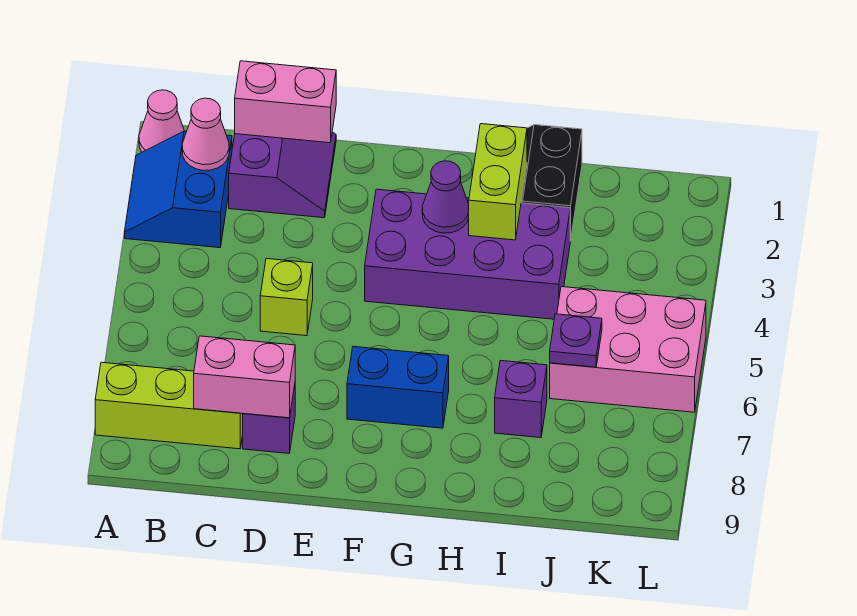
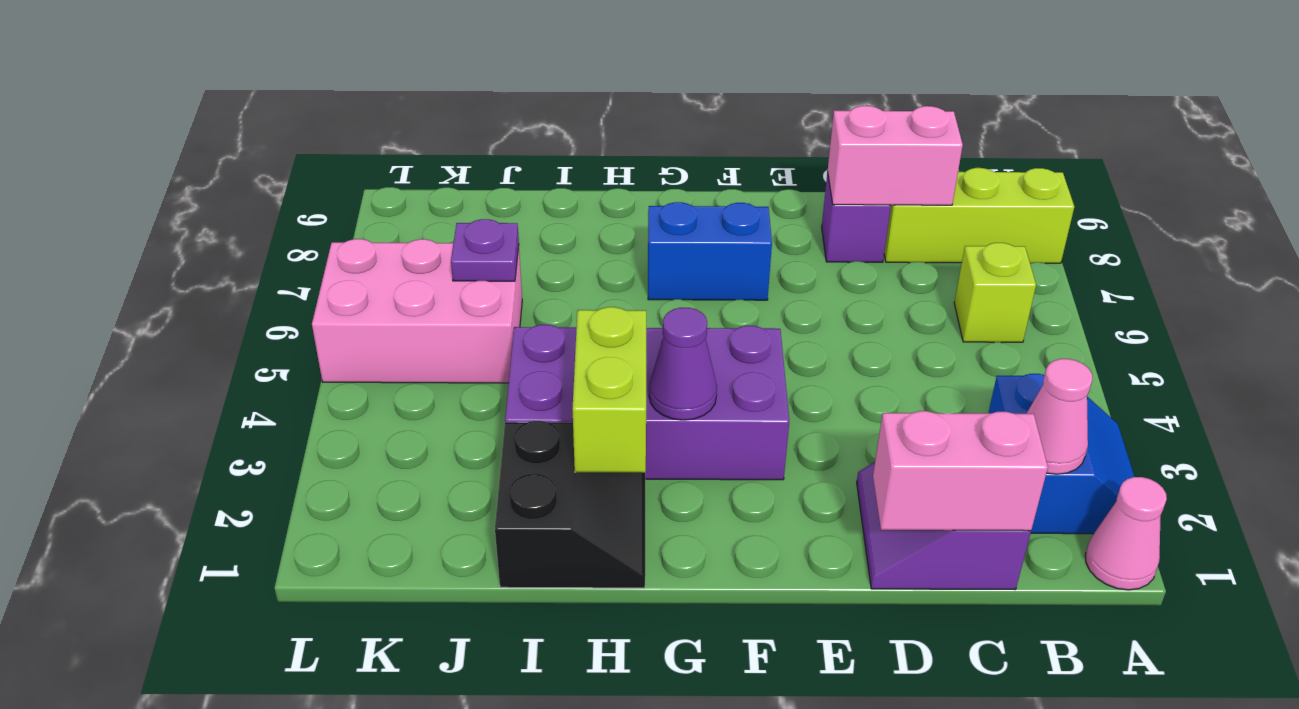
lime brick D5 level 1 -> lime brick B6 level 1
purple brick I7 level 1 -> none

